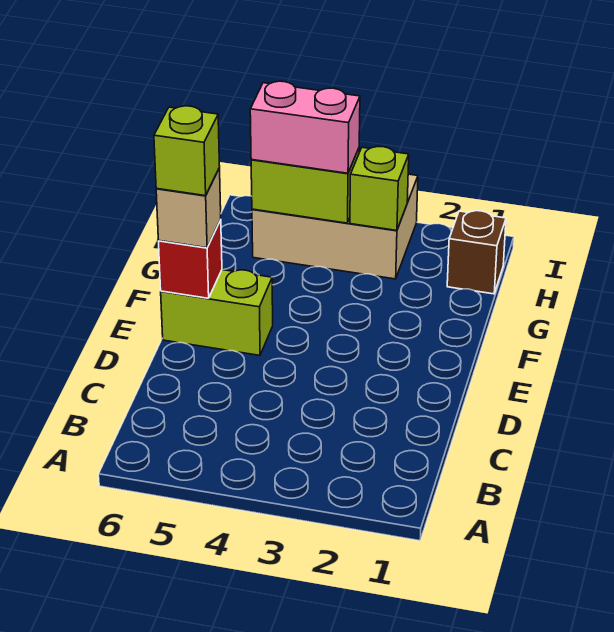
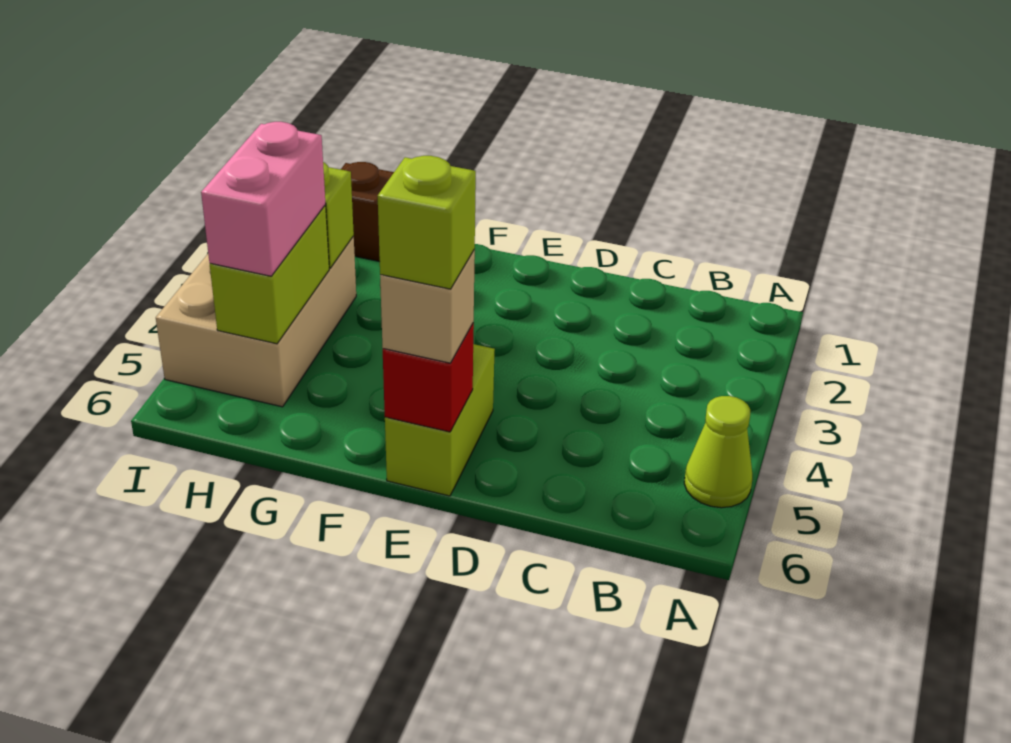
none -> lime cone A5 level 1

